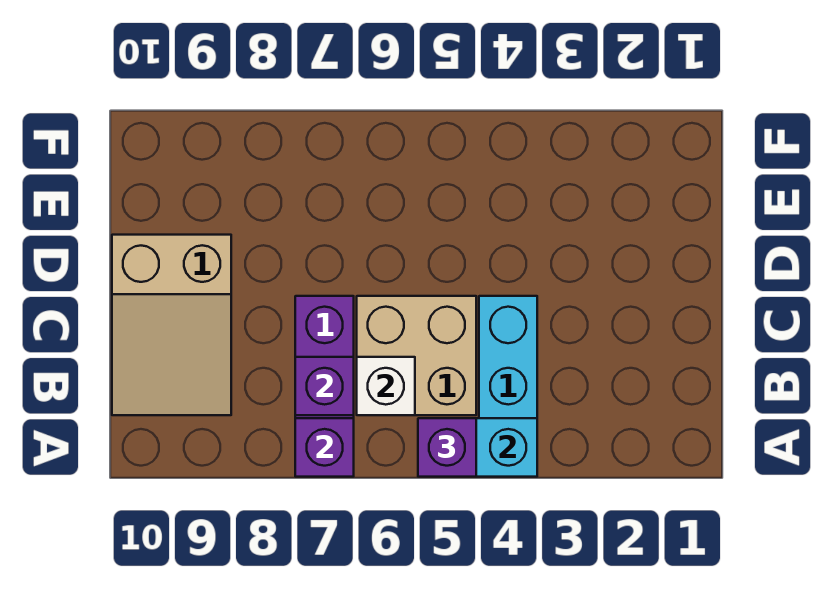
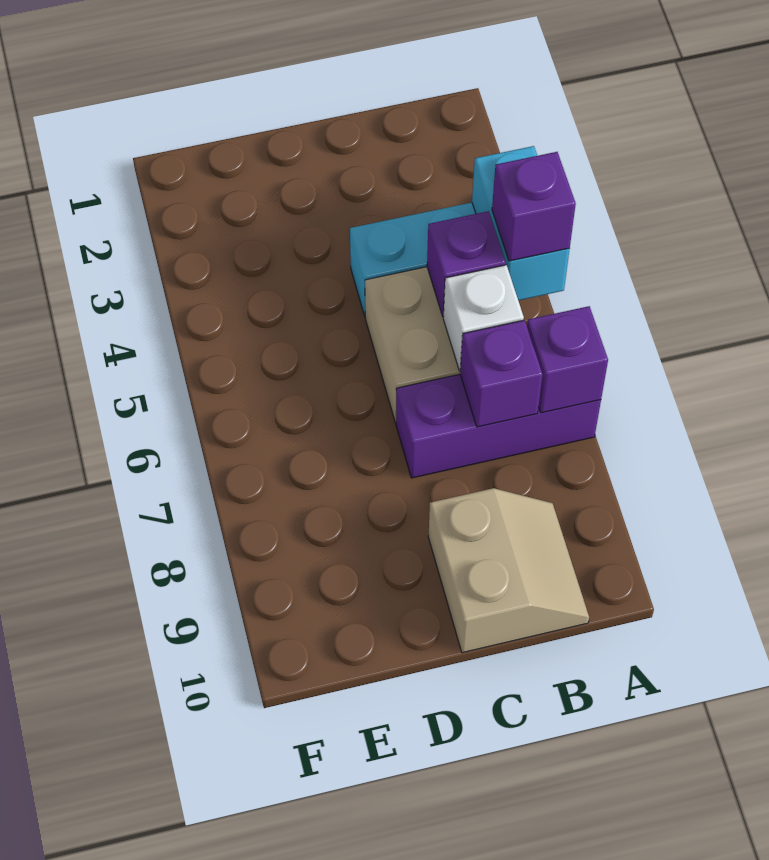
none -> purple brick B5 level 2
tan slope B9:D10 level 1 top D -> tan slope B9:C10 level 1 top C

